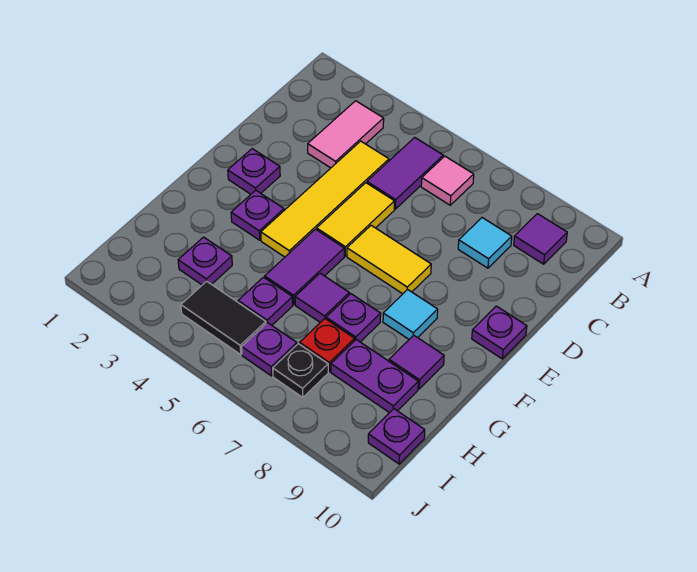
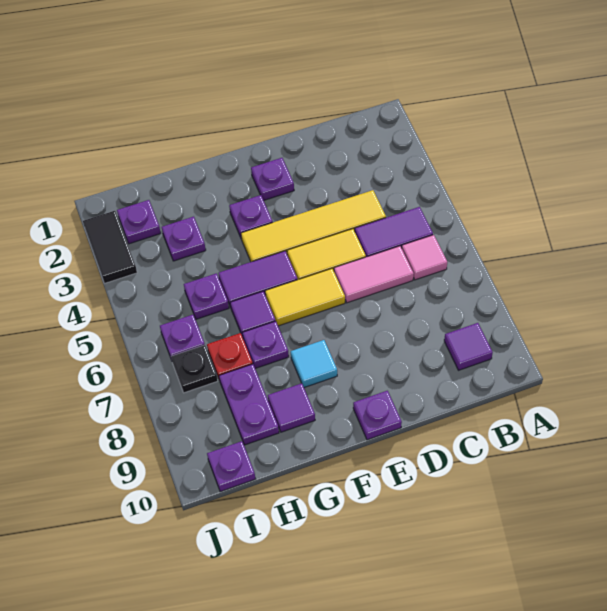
pink tile B3:C3 level 1 -> pink tile C6:D6 level 1
cyan tile C8 level 1 -> none
yellow tile E6:E7 level 1 -> yellow tile E6:F6 level 1
none -> purple plate I2 level 1
black tile I4:I5 level 1 -> black tile J2:J3 level 1

